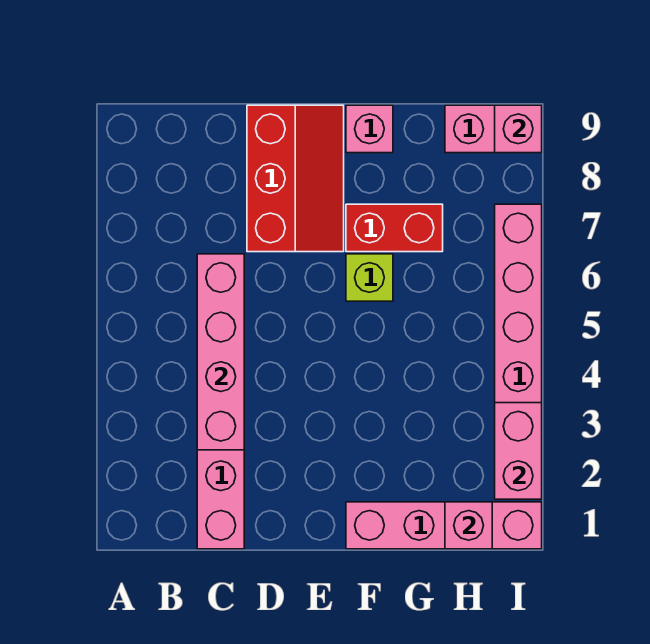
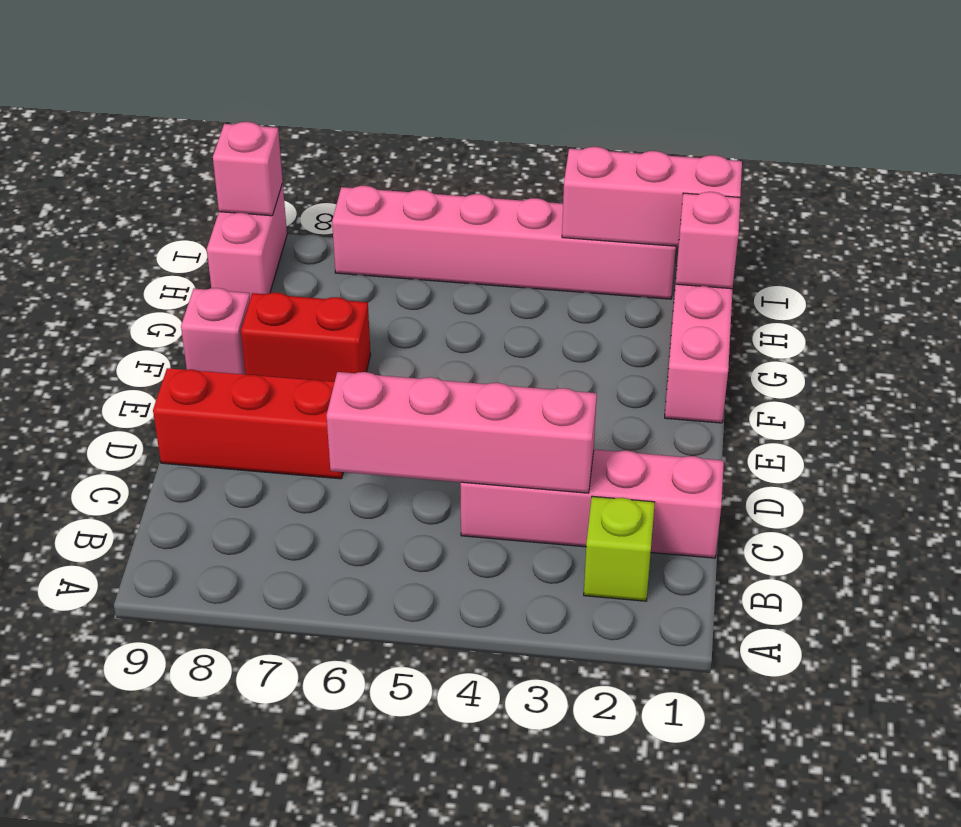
lime brick F6 level 1 -> lime brick B2 level 1
red brick F7:G7 level 1 -> red brick F7:F8 level 1
pink brick I2:I3 level 2 -> pink brick I1:I3 level 2

